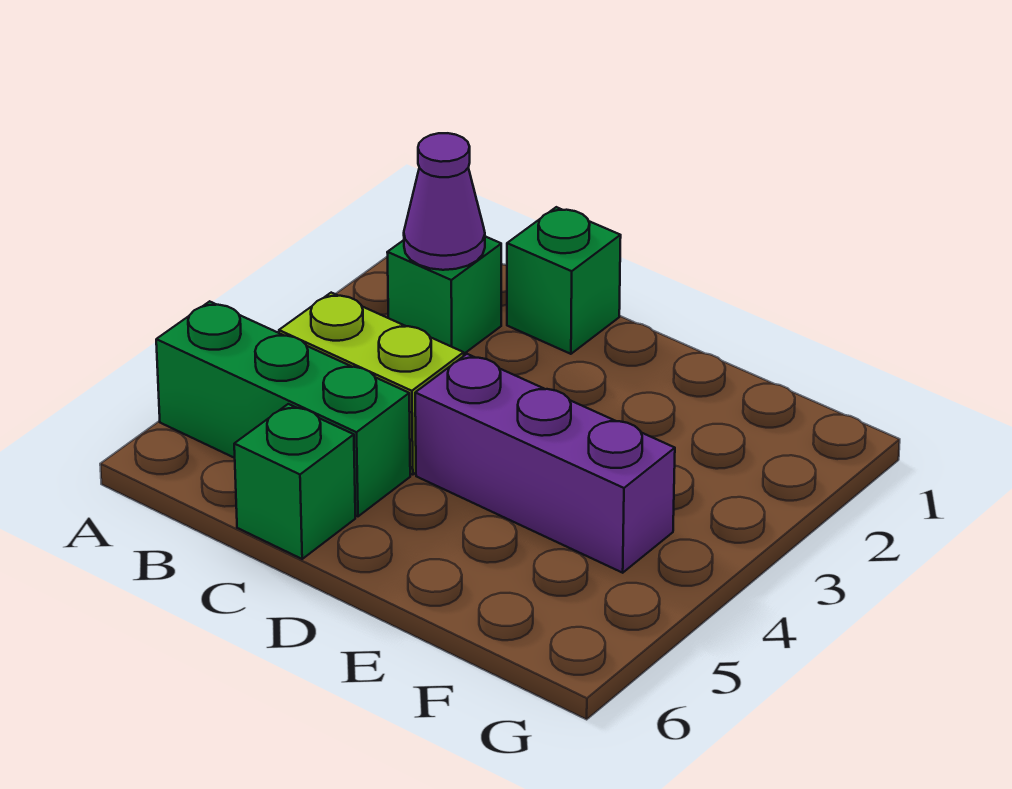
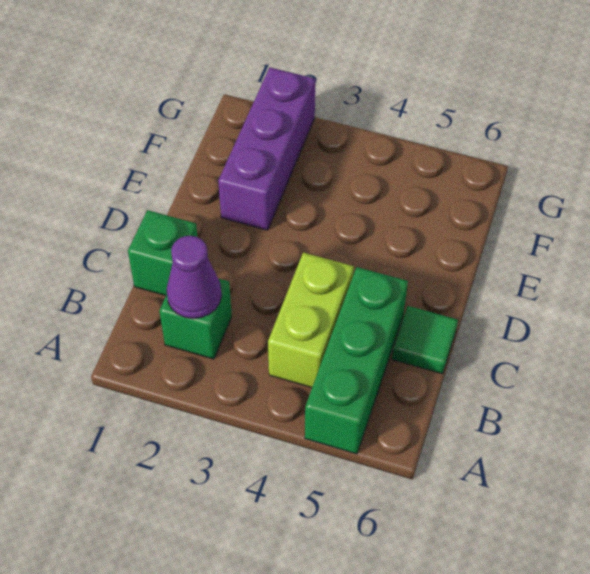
green brick C6 level 1 -> green tile C6 level 1
purple brick D4:F4 level 1 -> purple brick E2:G2 level 1

